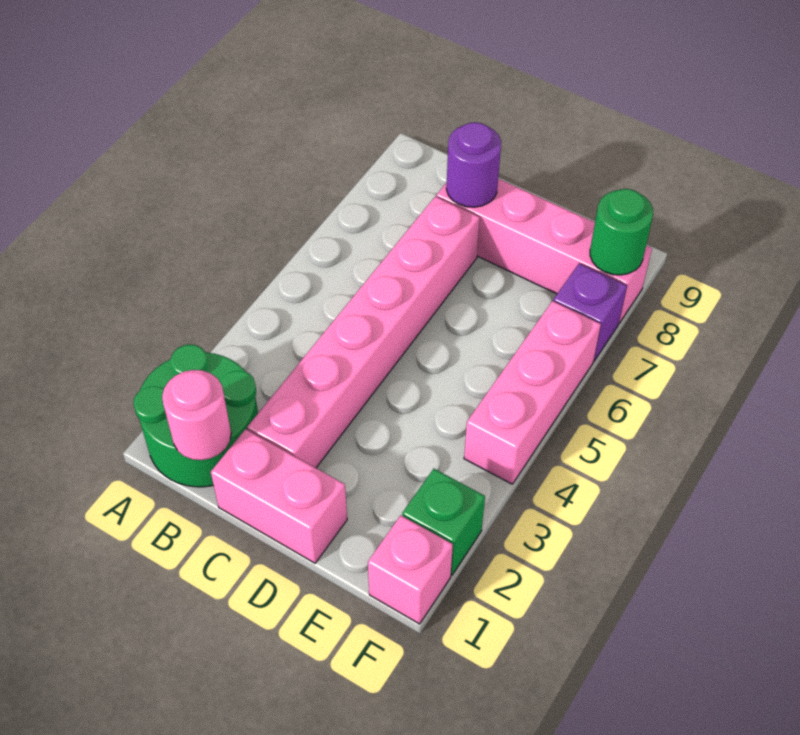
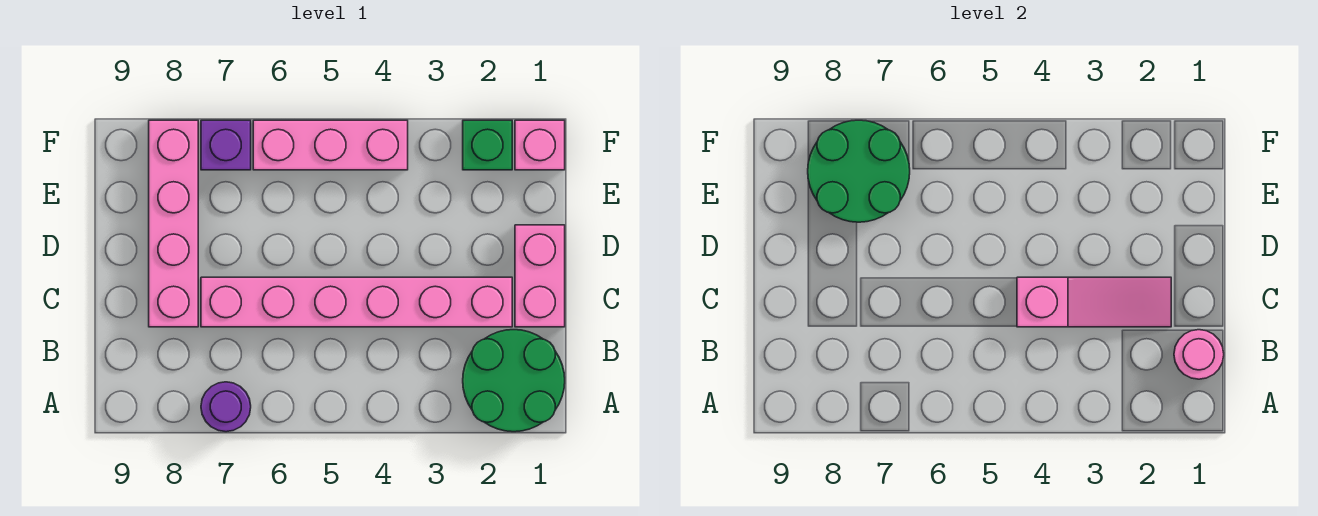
none -> pink slope C2:C4 level 2 top 4
purple round brick C8 level 2 -> purple round brick A7 level 1
green round brick F8 level 2 -> green round brick E7:F8 level 2

